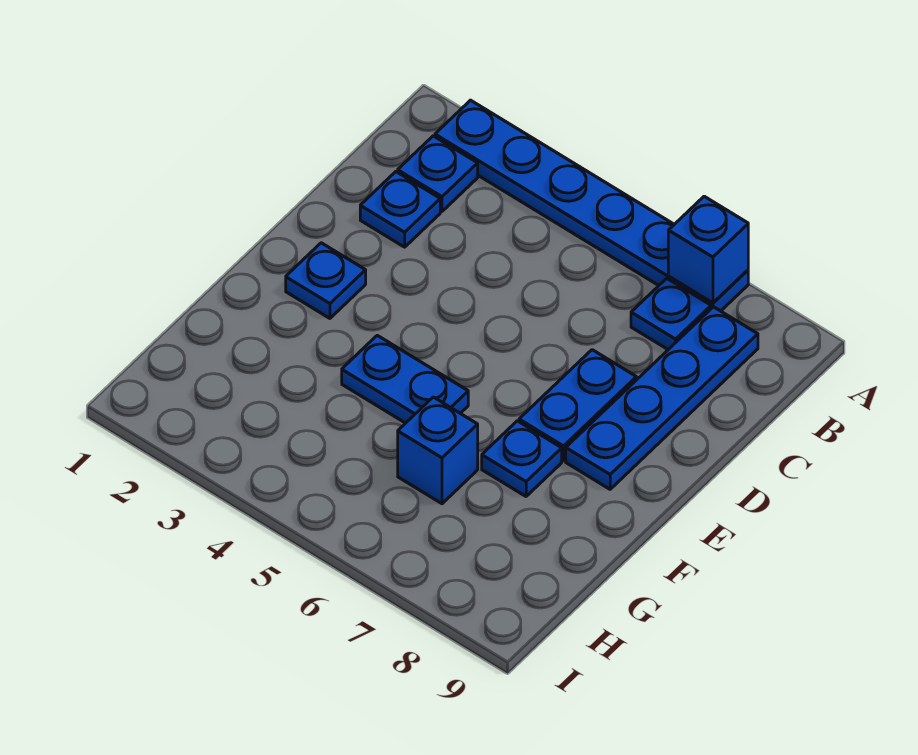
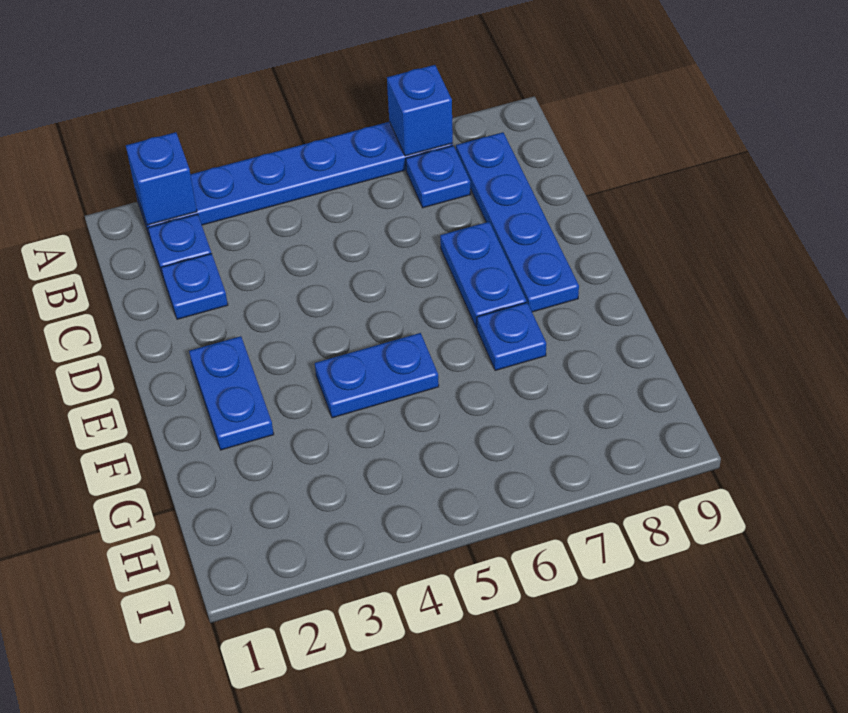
blue plate E2 level 1 -> blue plate E2:F2 level 1
blue brick G6 level 1 -> blue brick A2 level 2

